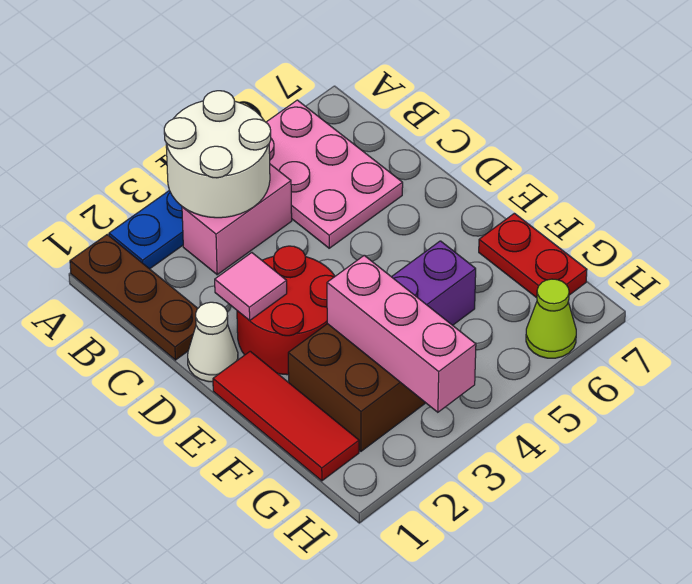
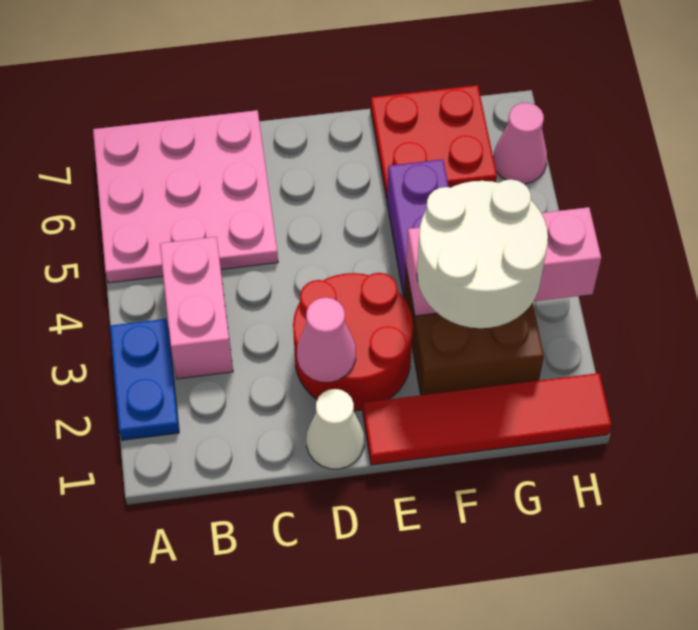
brown plate A1:C1 level 1 -> none
white round brick A3:B4 level 2 -> white round brick F2:G3 level 3
pink plate A5:C6 level 1 -> pink plate A5:C7 level 1
pink tile D2 level 2 -> pink cone D2 level 2
red tile E1:G1 level 1 -> red tile E1:H1 level 1
red plate F7:G7 level 1 -> red plate F6:G7 level 1
lime cone H6 level 1 -> pink cone H6 level 1

